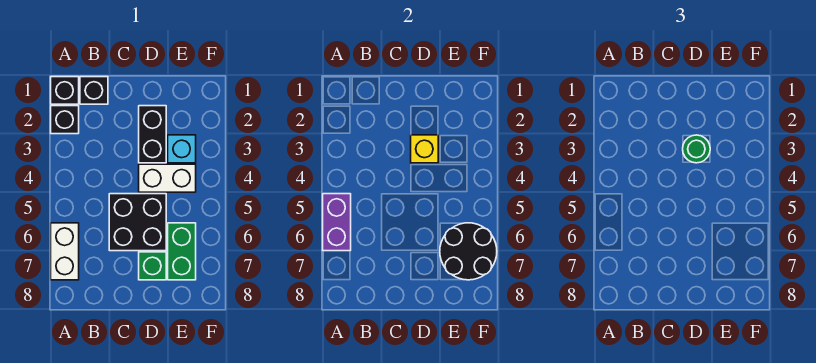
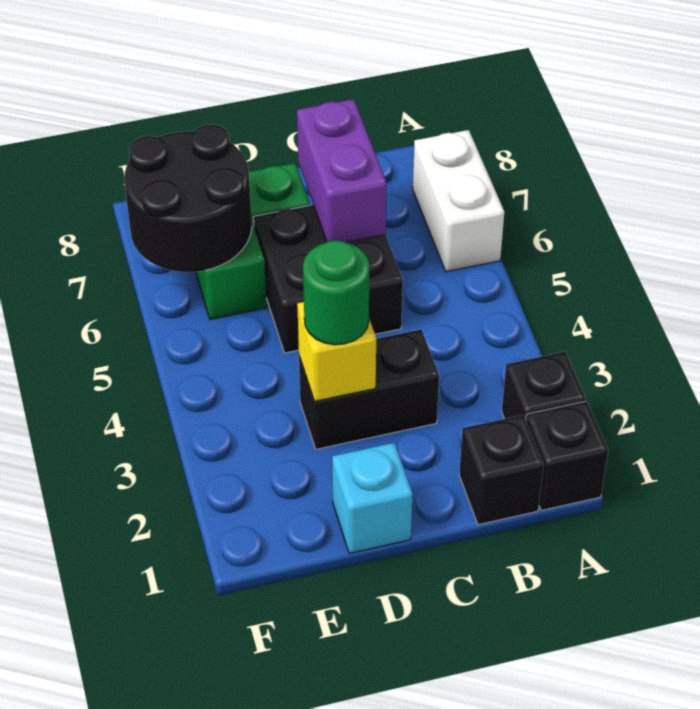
purple brick A5:A6 level 2 -> purple brick C6:C7 level 2
black brick D2:D3 level 1 -> black brick C3:D3 level 1
white brick D4:E4 level 1 -> none
cyan brick E3 level 1 -> cyan brick D1 level 1

